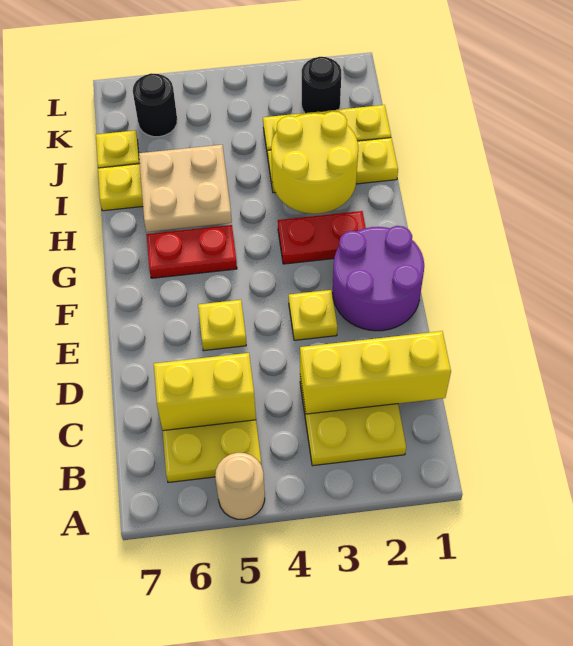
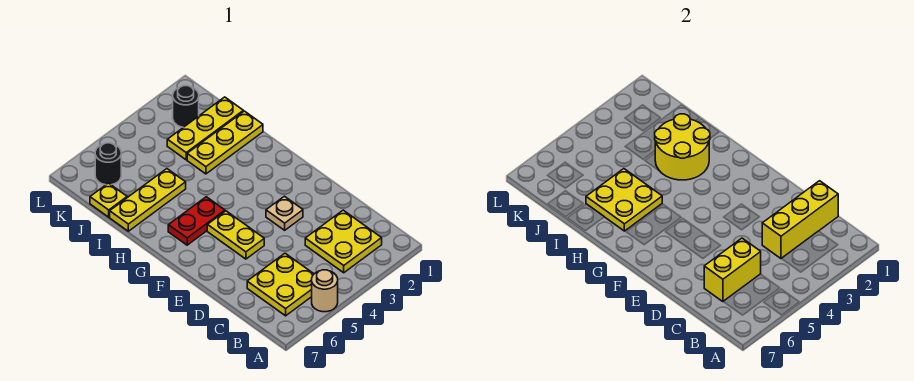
purple round brick E1:F2 level 1 -> none
yellow plate E3 level 1 -> tan plate E3 level 1
yellow plate E5 level 1 -> yellow plate E5:F5 level 1
red plate G2:G3 level 1 -> none
tan plate H5:I6 level 2 -> yellow plate H5:I6 level 2

